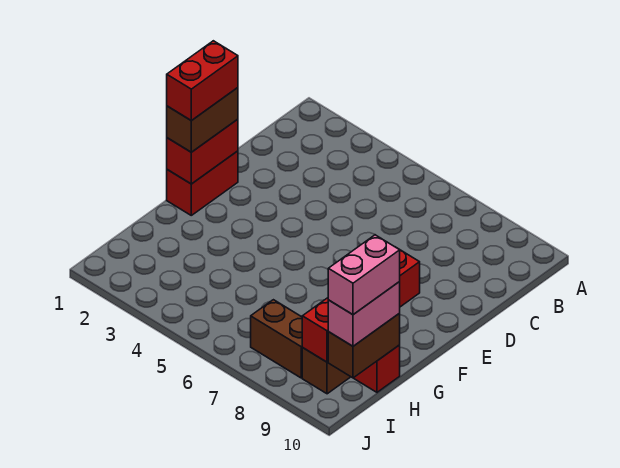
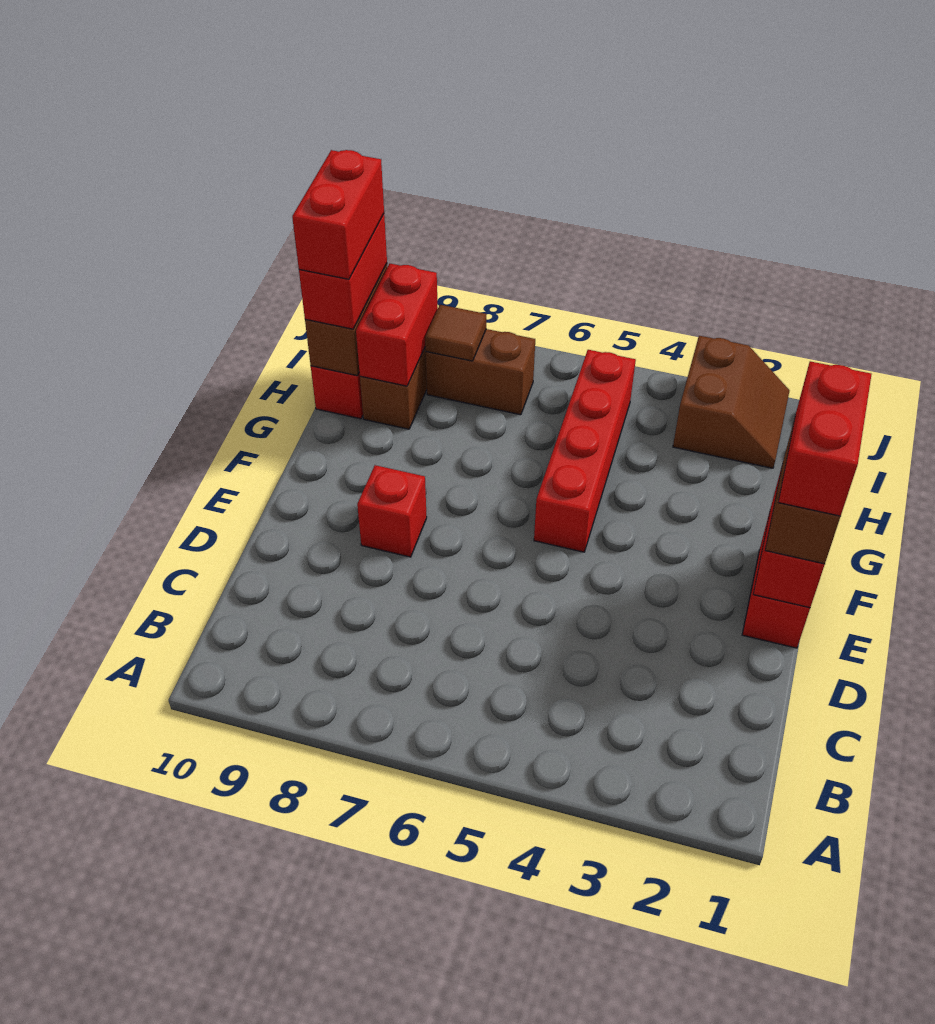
none -> red brick F5:I5 level 1
pink brick H10:I10 level 3 -> red brick H10:I10 level 3
pink brick H10:I10 level 4 -> red brick H10:I10 level 4
none -> brown slope I2:J3 level 1 top 3
none -> brown tile I8 level 2

